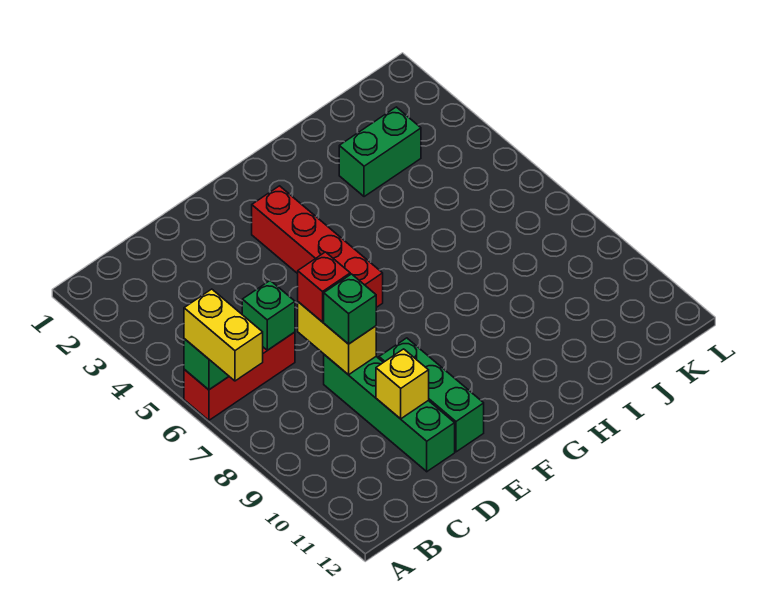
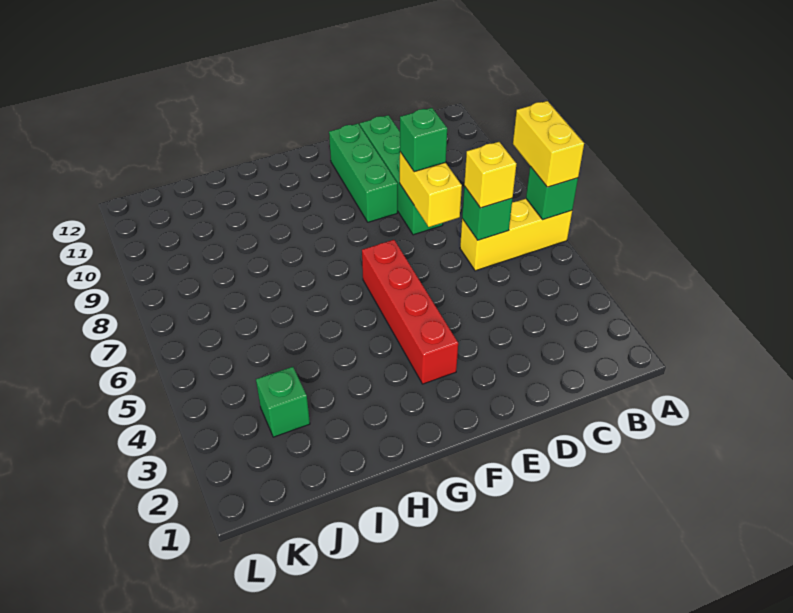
red brick A6:C6 level 1 -> yellow brick A6:C6 level 1
red brick D7 level 3 -> none
yellow brick D10 level 2 -> yellow brick C6 level 3
green brick I3:J3 level 1 -> green brick J3 level 1

